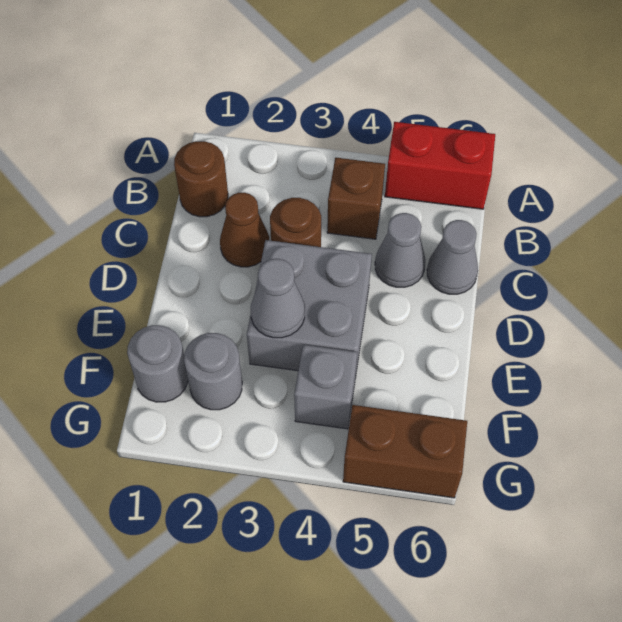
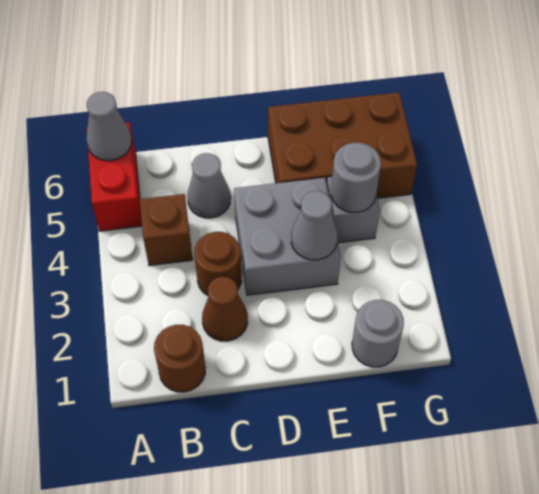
grey cone C6 level 1 -> grey cone A6 level 2
grey round brick F2 level 1 -> grey round brick F4 level 2
brown brick G5:G6 level 1 -> brown brick E5:G6 level 1

